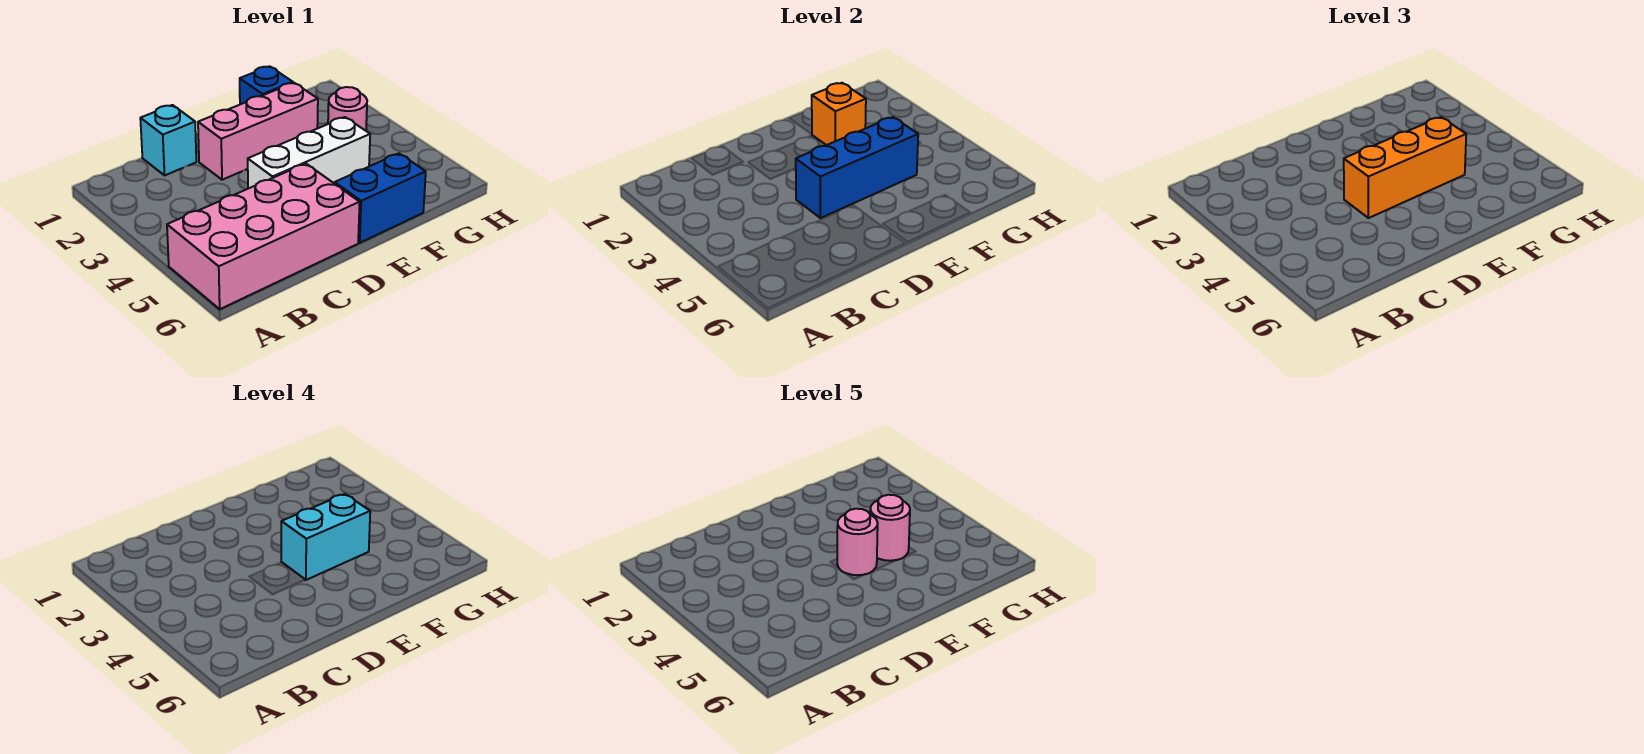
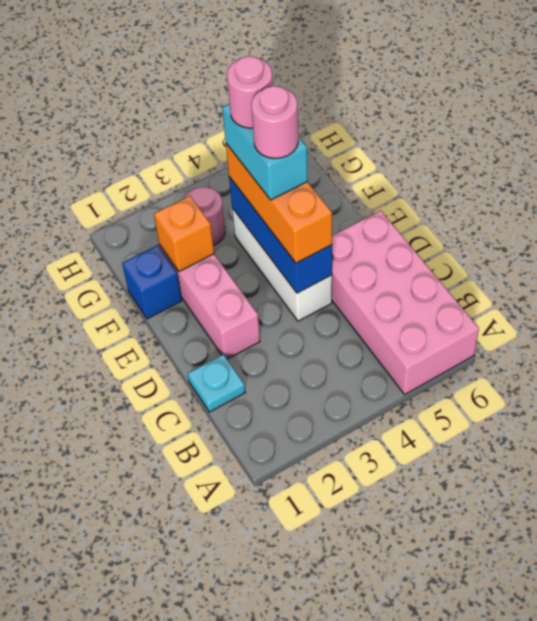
cyan brick C1 level 1 -> cyan plate C1 level 1
blue brick E6:F6 level 1 -> none

